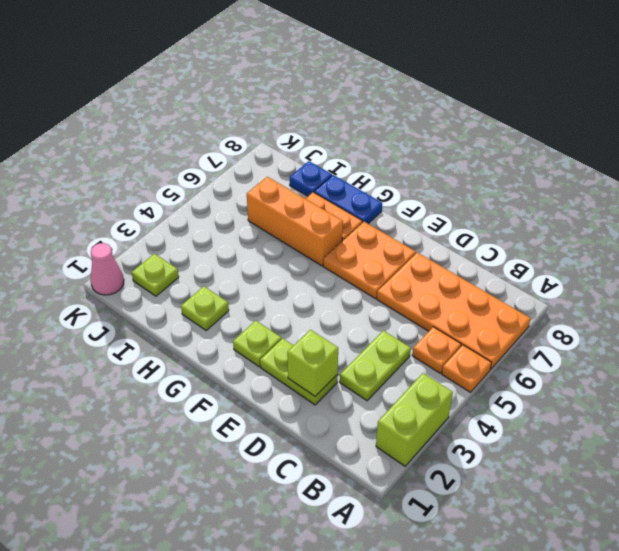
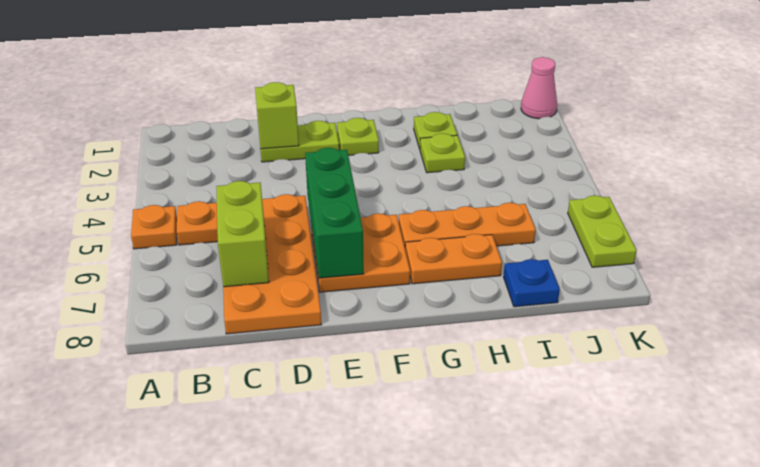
lime brick A2:A3 level 1 -> lime brick C6:C7 level 2
orange plate A6:D7 level 1 -> orange plate C5:D8 level 1
lime plate C3:C4 level 1 -> lime plate K6:K7 level 1
none -> green brick E5:E7 level 2
orange brick G6:I6 level 1 -> orange plate G6:I6 level 1
blue plate G8:H8 level 1 -> none
lime plate J2 level 1 -> lime plate H3 level 1

